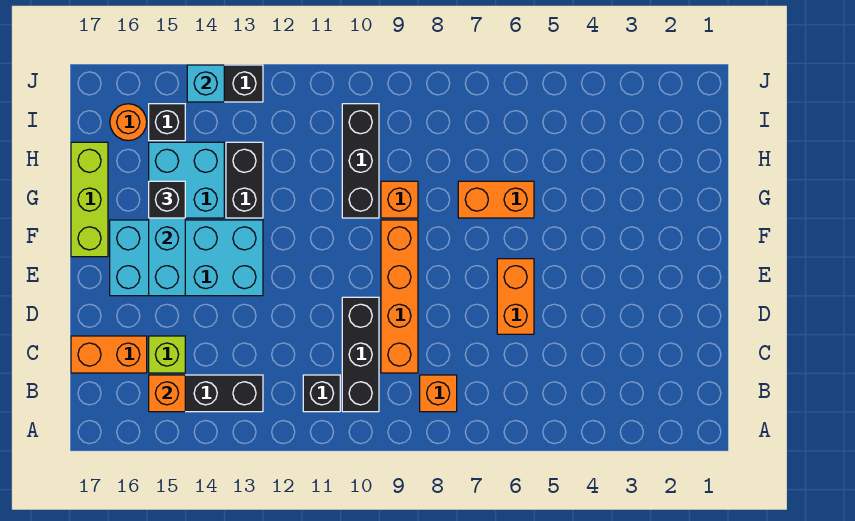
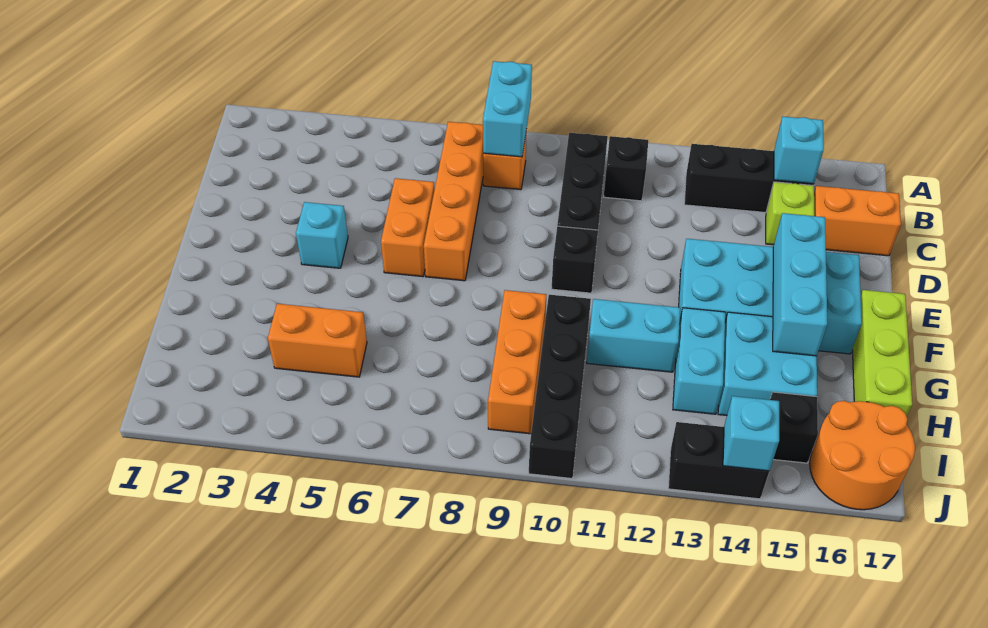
none -> cyan brick A8:B8 level 2
orange brick B15 level 2 -> cyan brick B15 level 2
orange brick C9:F9 level 1 -> orange brick B7:E7 level 1
none -> cyan brick E4 level 1
orange brick G6:G7 level 1 -> orange brick H4:H5 level 1
orange brick G9 level 1 -> orange brick G9:I9 level 1
black brick G10:I10 level 1 -> black brick G10:J10 level 1
none -> cyan brick G11:G12 level 1
black brick G13:H13 level 1 -> cyan brick G13:H13 level 1
black brick G15 level 3 -> black brick E10 level 1
orange round brick I16 level 1 -> orange round brick I16:J17 level 1

